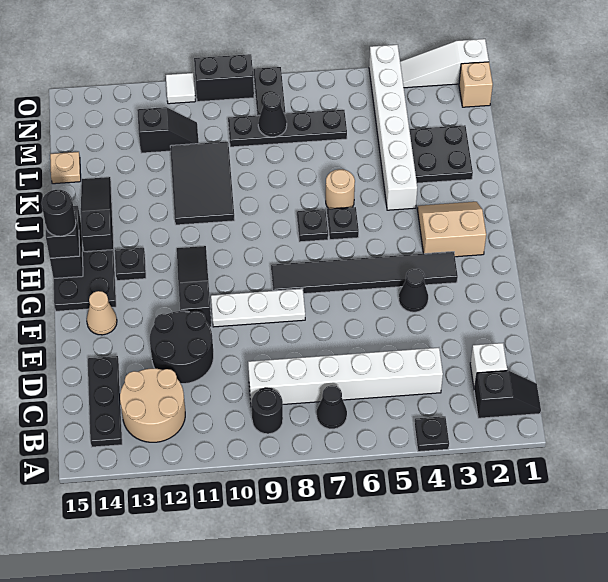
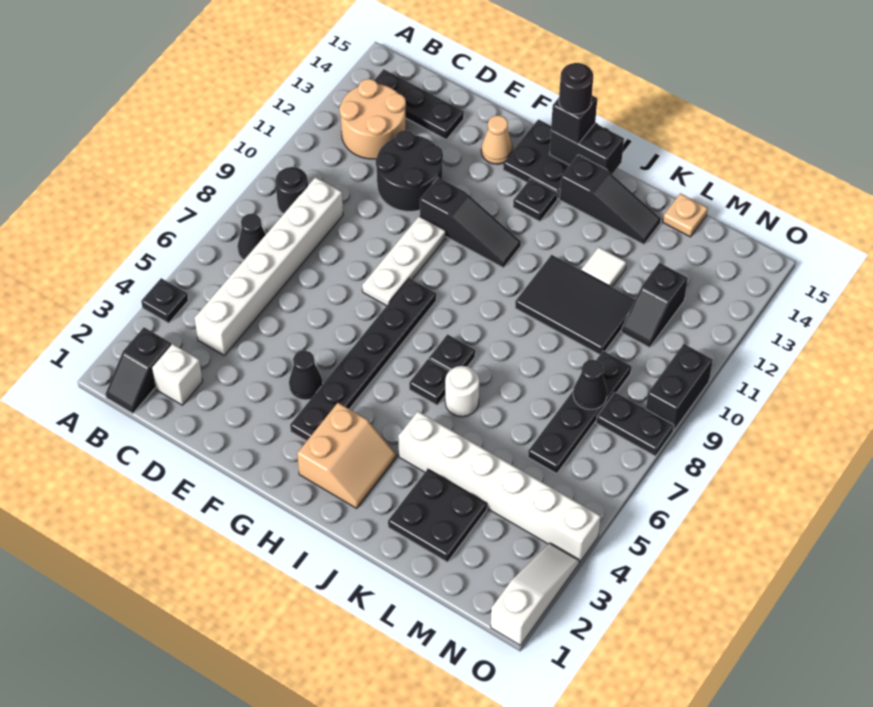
black tile G3:G8 level 1 -> black plate G3:G8 level 1
tan round brick J6 level 1 -> white round brick J6 level 1
tan brick N1 level 1 -> none
white tile O11 level 1 -> white tile K12 level 1

